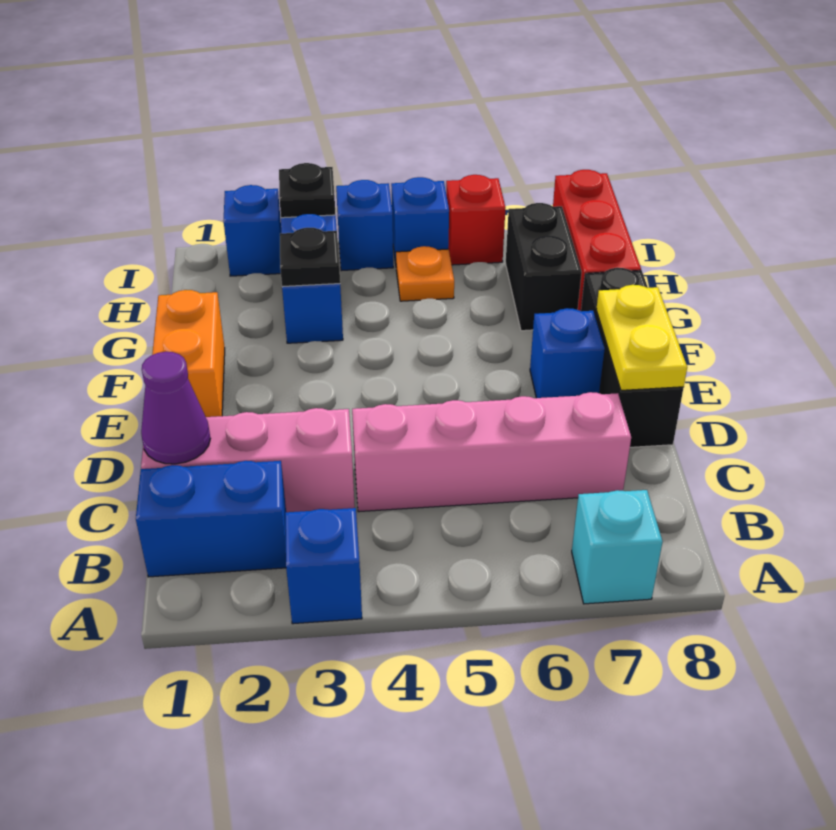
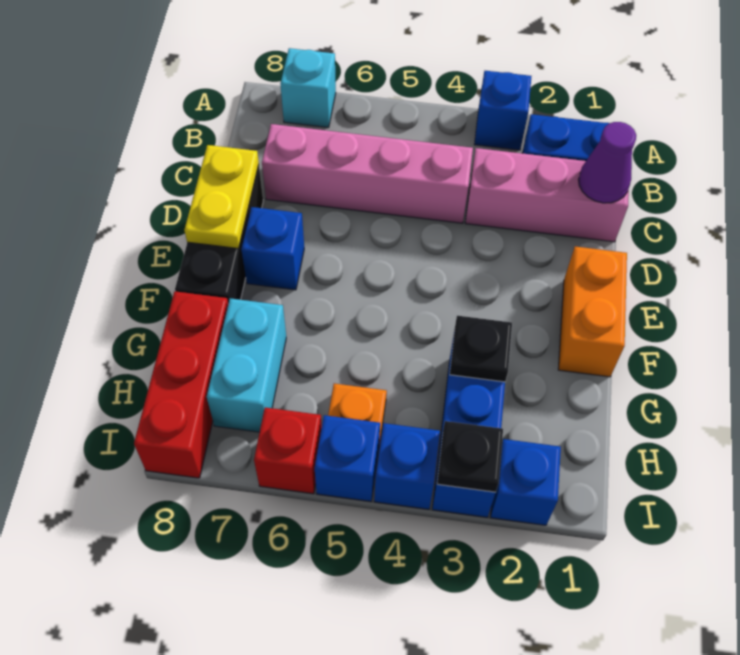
black brick G7:H7 level 1 -> cyan brick G7:H7 level 1

